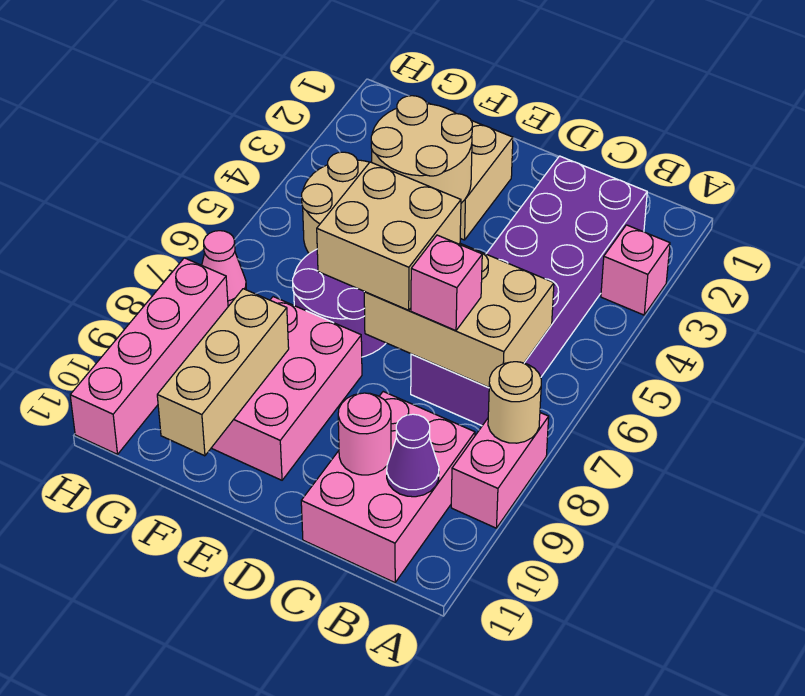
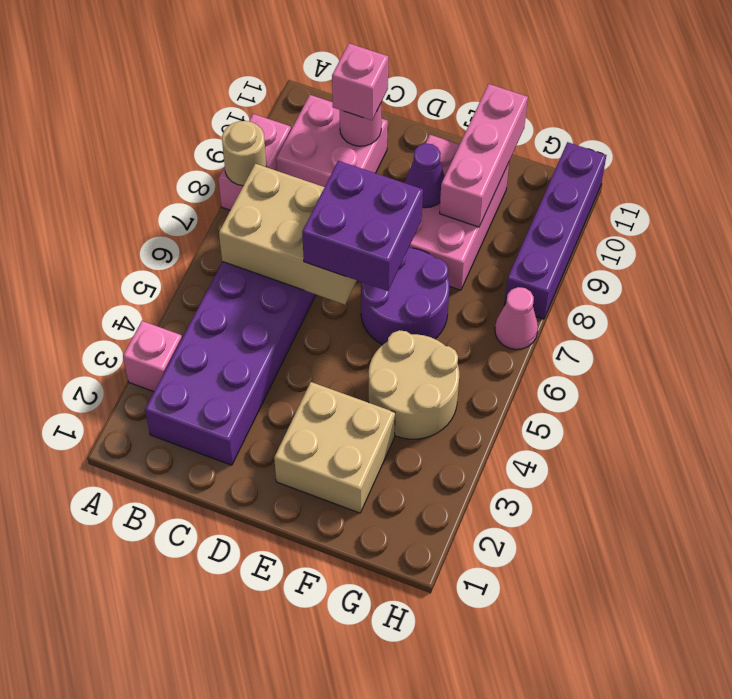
pink brick B9:C11 level 1 -> pink brick B9:C10 level 1
purple cone B10 level 2 -> purple cone E9 level 2
pink brick C7 level 3 -> pink brick C10 level 3
tan brick D6:E7 level 3 -> purple brick D6:E7 level 3
tan round brick E3:F4 level 2 -> none
tan brick F9:F11 level 2 -> pink brick F9:F11 level 2
pink brick H8:H11 level 1 -> purple brick H8:H11 level 1

